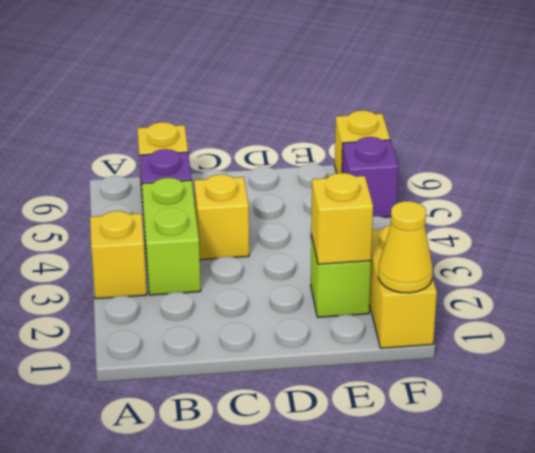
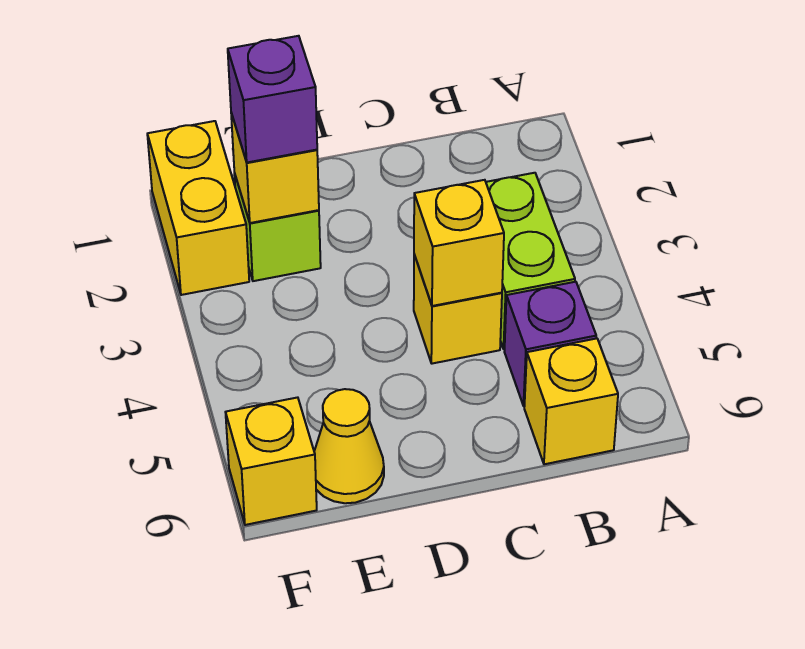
yellow brick A3 level 1 -> yellow brick C4 level 2
yellow cone F1 level 2 -> yellow cone E6 level 1
purple brick F5 level 1 -> purple brick E2 level 3

